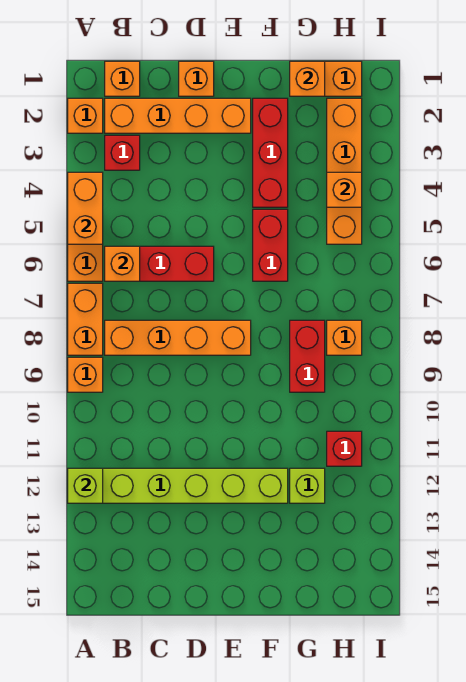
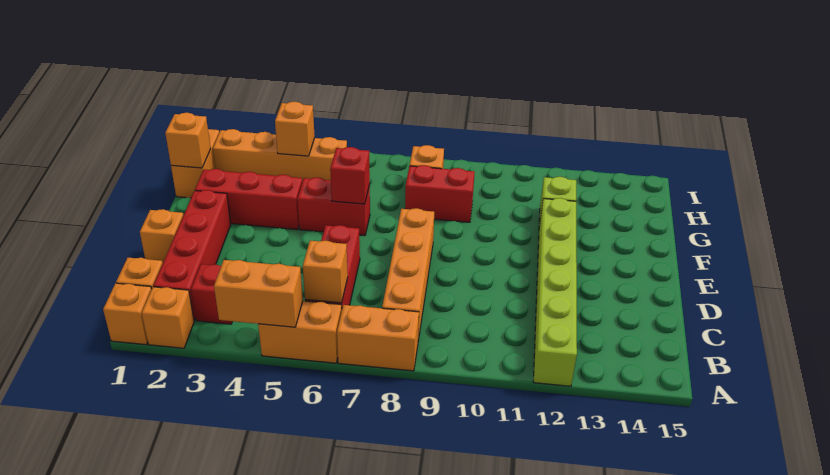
orange brick A9 level 1 -> orange brick A1 level 1
lime brick A12 level 2 -> none
orange brick B2:E2 level 1 -> red brick B2:E2 level 1
red brick H11 level 1 -> red brick F6 level 2

